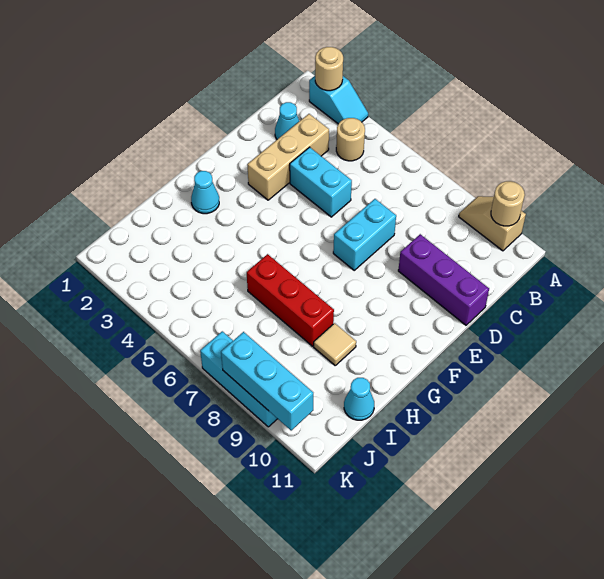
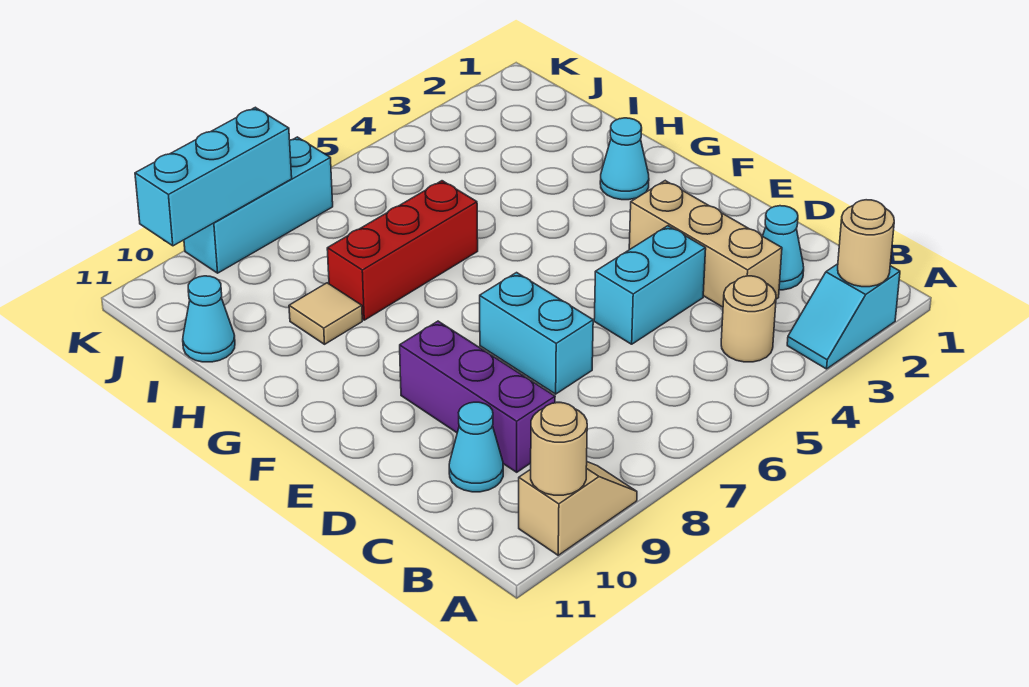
none -> cyan cone C10 level 1
purple brick D9:D11 level 1 -> purple brick C9:E9 level 1

